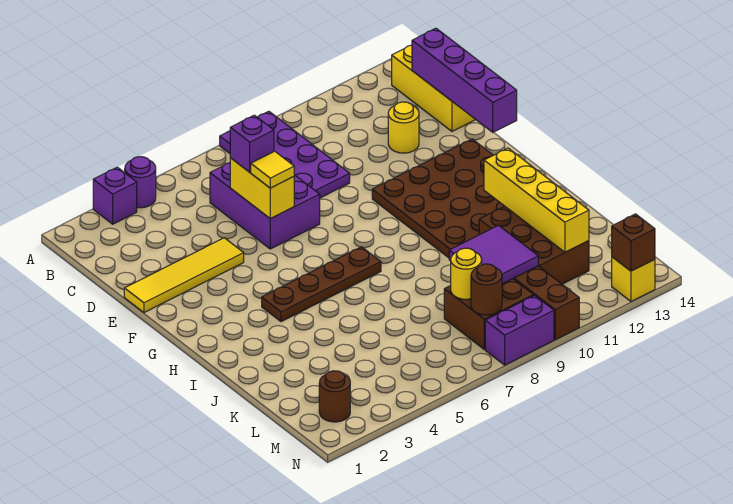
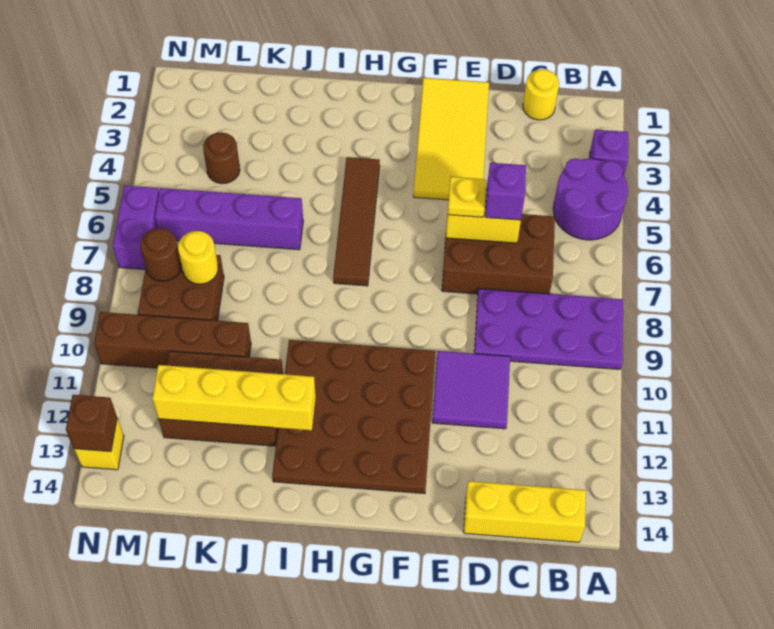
purple round brick A4 level 1 -> purple round brick A4:B5 level 1
purple brick C6:E7 level 1 -> brown brick C6:E7 level 1
purple brick C14:F14 level 2 -> purple brick J6:M6 level 1
yellow round brick D12 level 1 -> yellow round brick C1 level 1
yellow tile E1:E4 level 1 -> yellow tile E1:F4 level 1
yellow tile E6 level 3 -> yellow plate E6 level 3
brown plate H4:H7 level 1 -> brown tile H4:H7 level 1
purple tile K9:L10 level 2 -> purple tile D10:E11 level 1
brown round brick M2 level 1 -> brown round brick L4 level 1
purple brick N8:N9 level 1 -> purple brick N6:N7 level 1

